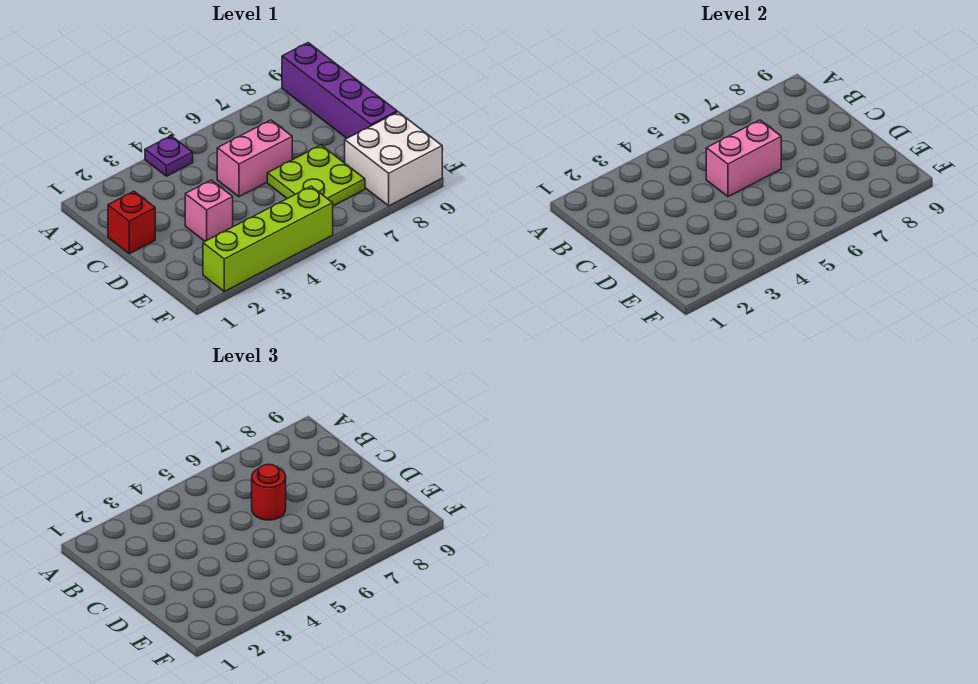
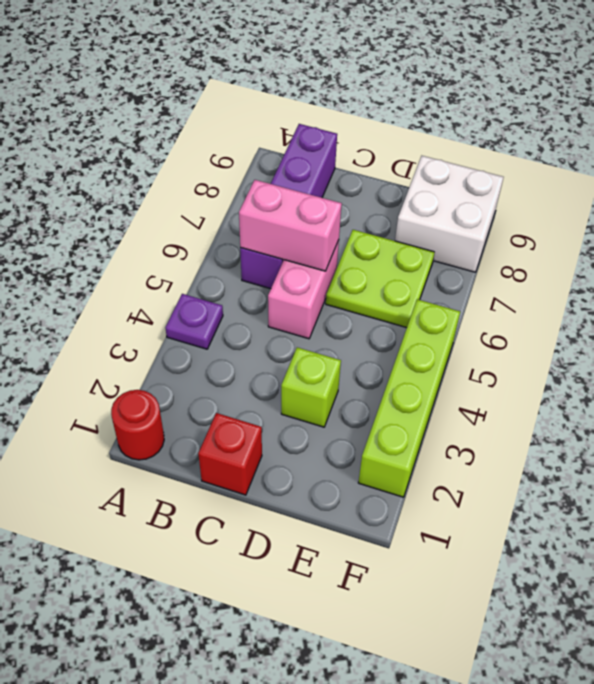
purple brick A9:D9 level 1 -> purple brick B6:B9 level 1
pink brick C5:C6 level 2 -> pink brick B6:C6 level 2
red round brick C6 level 3 -> red round brick A1 level 1
pink brick D3 level 1 -> lime brick D3 level 1

